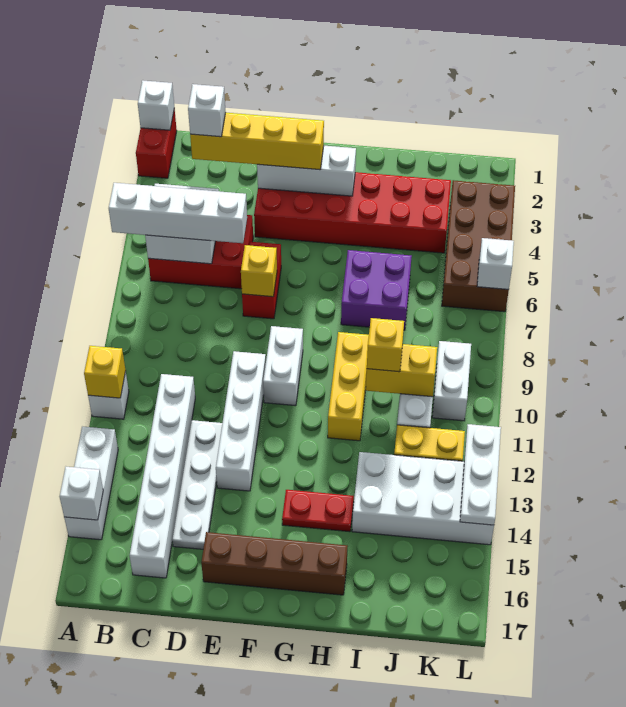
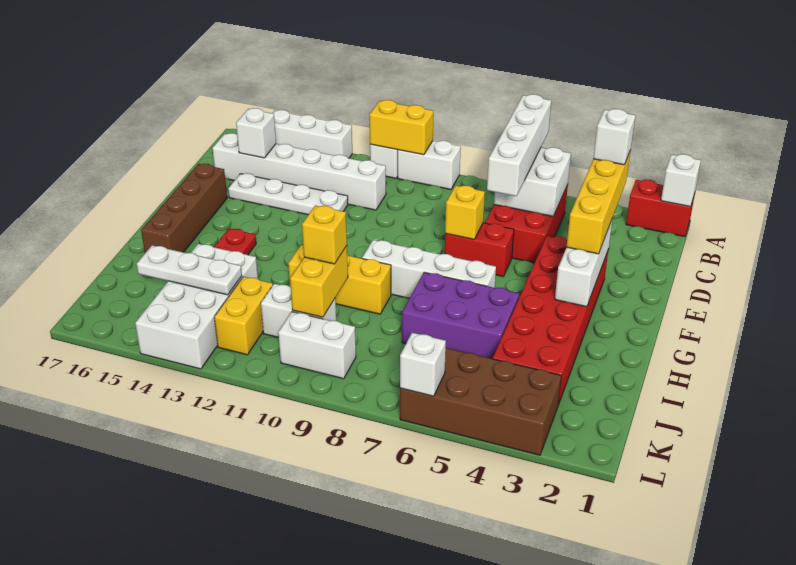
yellow brick A11 level 2 -> yellow brick A10:A11 level 2
white brick A15 level 2 -> white brick C15 level 2
white brick E10:E13 level 1 -> white brick G6:G9 level 1
white brick F9:F10 level 1 -> white brick A9:A10 level 1
purple brick H6:I7 level 1 -> purple brick H5:I7 level 1
white plate L12:L14 level 2 -> white plate J13:J15 level 2

